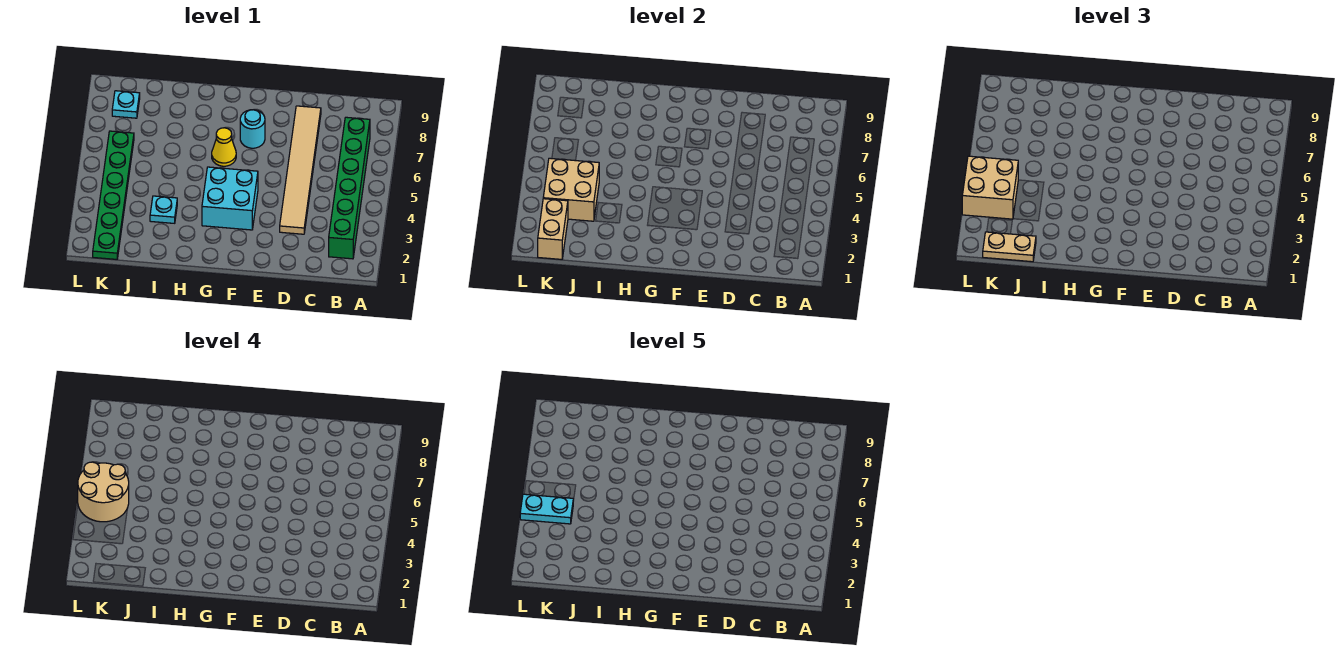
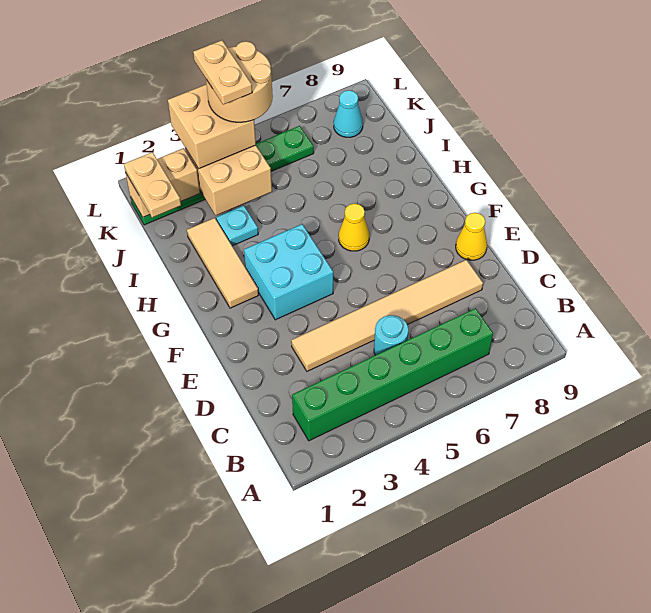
none -> yellow cone E9 level 1
cyan round brick F7 level 1 -> cyan round brick C5 level 1
none -> tan tile G2:I2 level 1
cyan plate K4:L4 level 5 -> tan plate K4:L4 level 5
cyan plate K8 level 1 -> cyan cone K8 level 1

